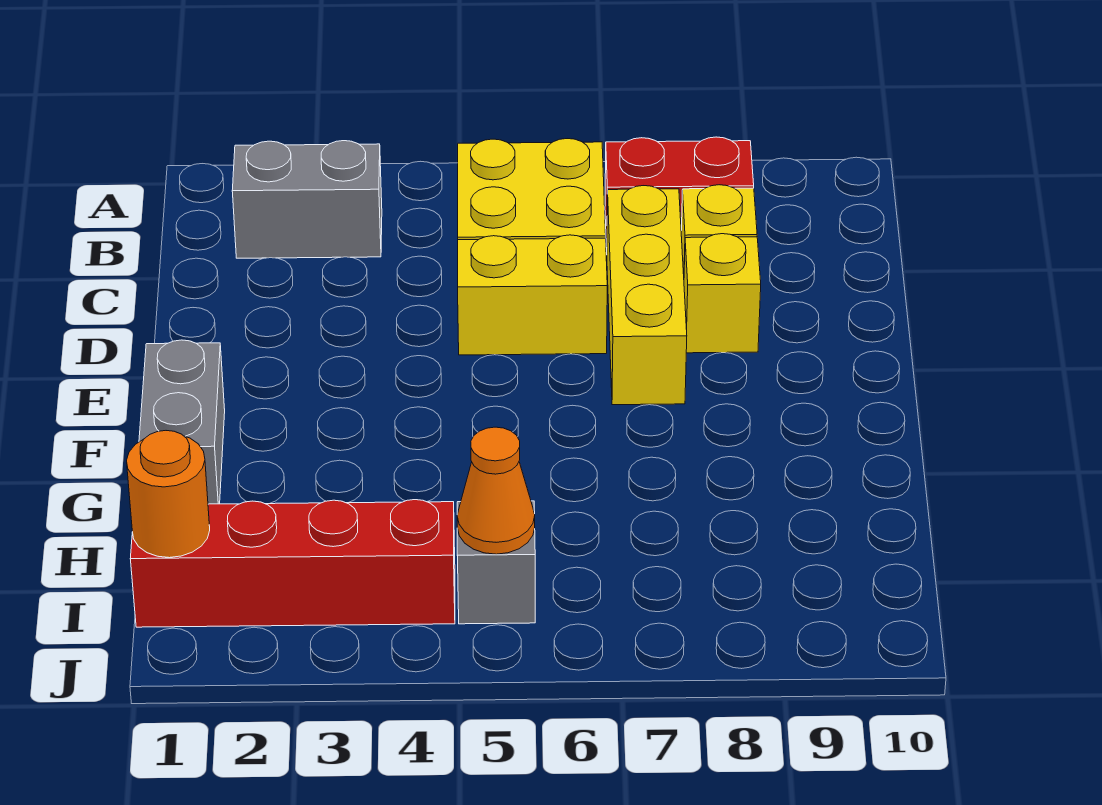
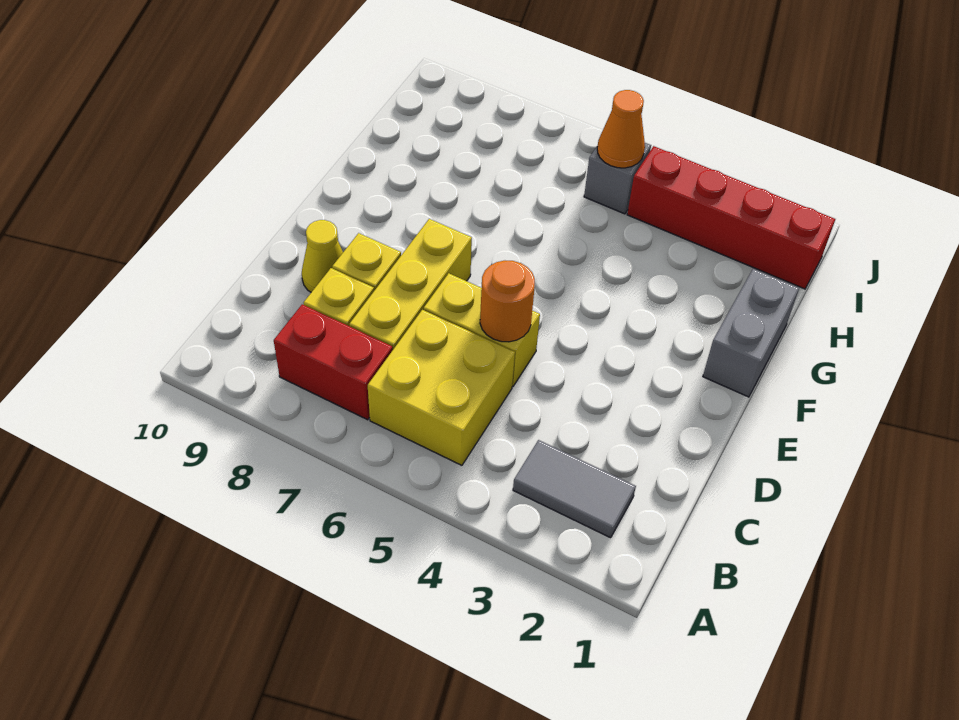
grey brick B2:B3 level 1 -> grey tile B2:B3 level 1
none -> yellow cone D9 level 1
orange round brick I1 level 2 -> orange round brick D5 level 2

